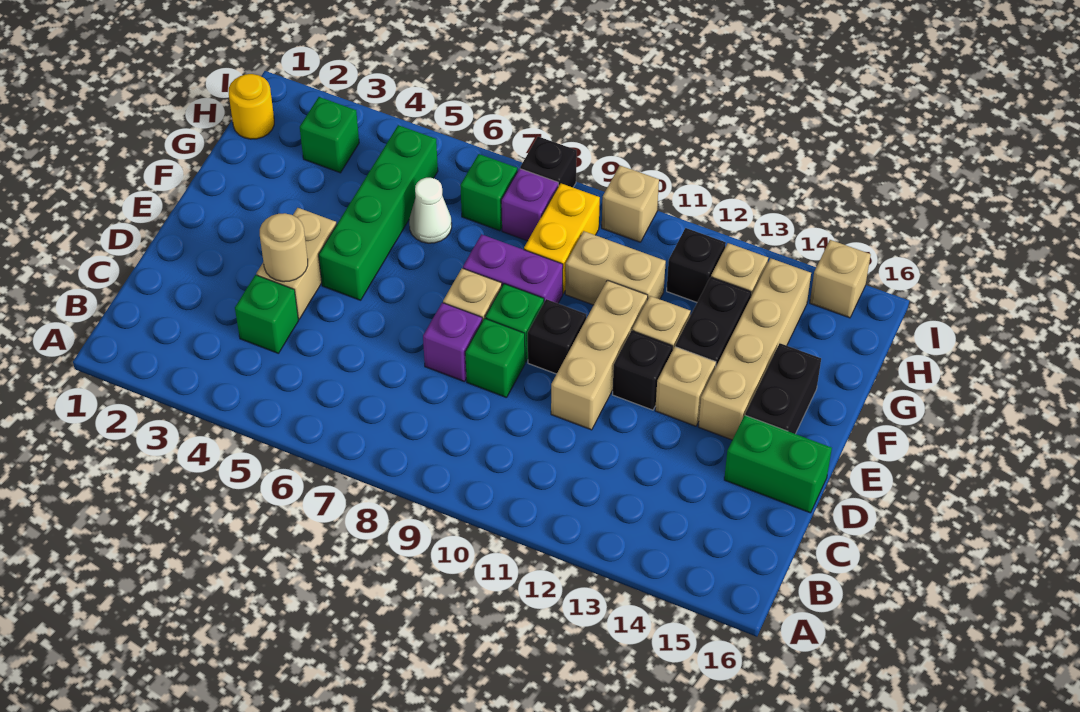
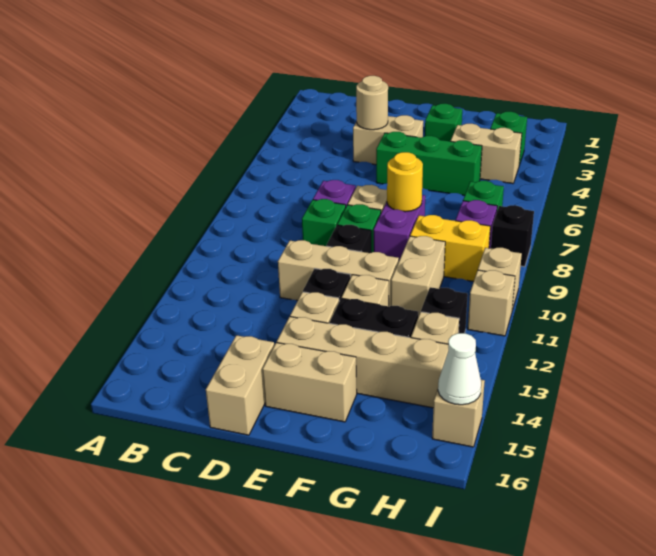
green brick C4 level 1 -> green brick F3 level 1
green brick D15:D16 level 1 -> tan brick D15:D16 level 1
green brick E5:H5 level 1 -> green brick E5:G5 level 1
black brick E15:F15 level 1 -> tan brick E15:F15 level 1
none -> tan brick G4:H4 level 1
white cone G6 level 1 -> white cone I15 level 2
yellow round brick H1 level 1 -> yellow round brick F8 level 2
none -> tan brick I11 level 1

